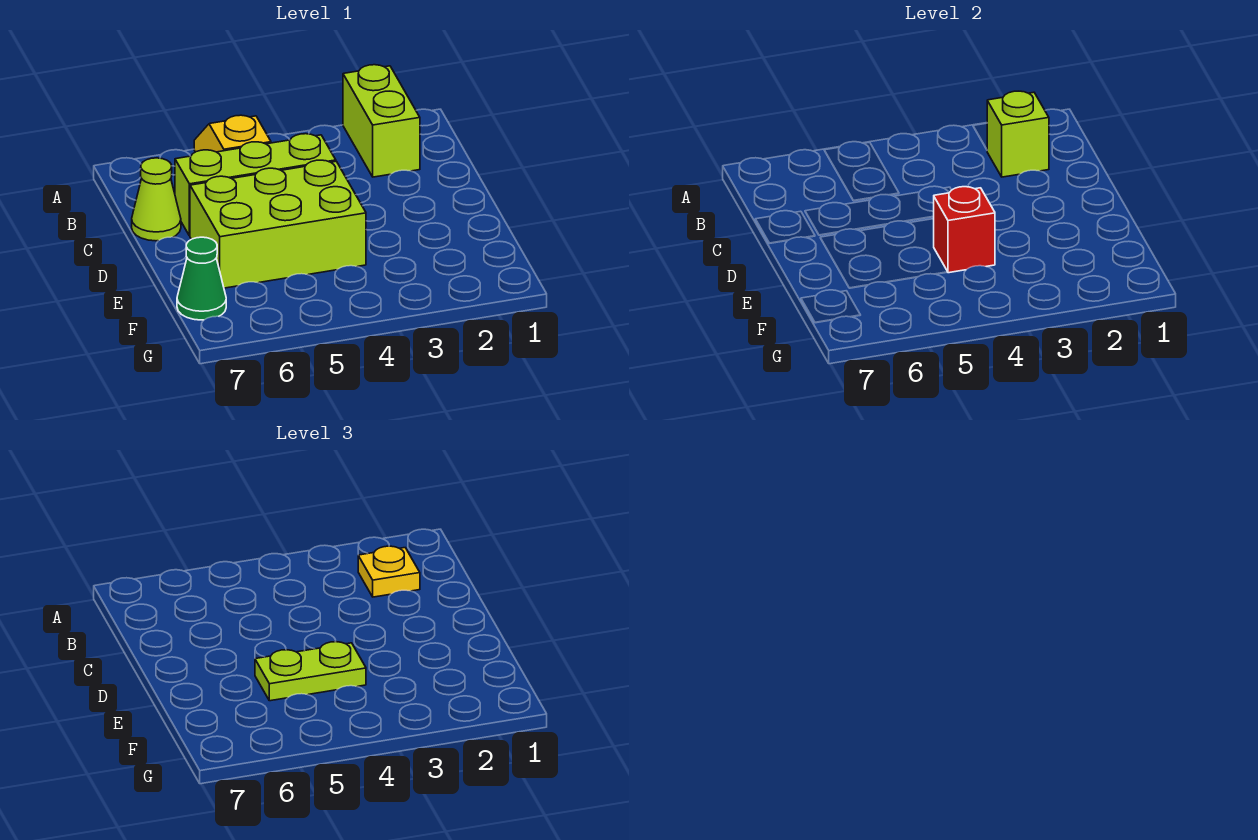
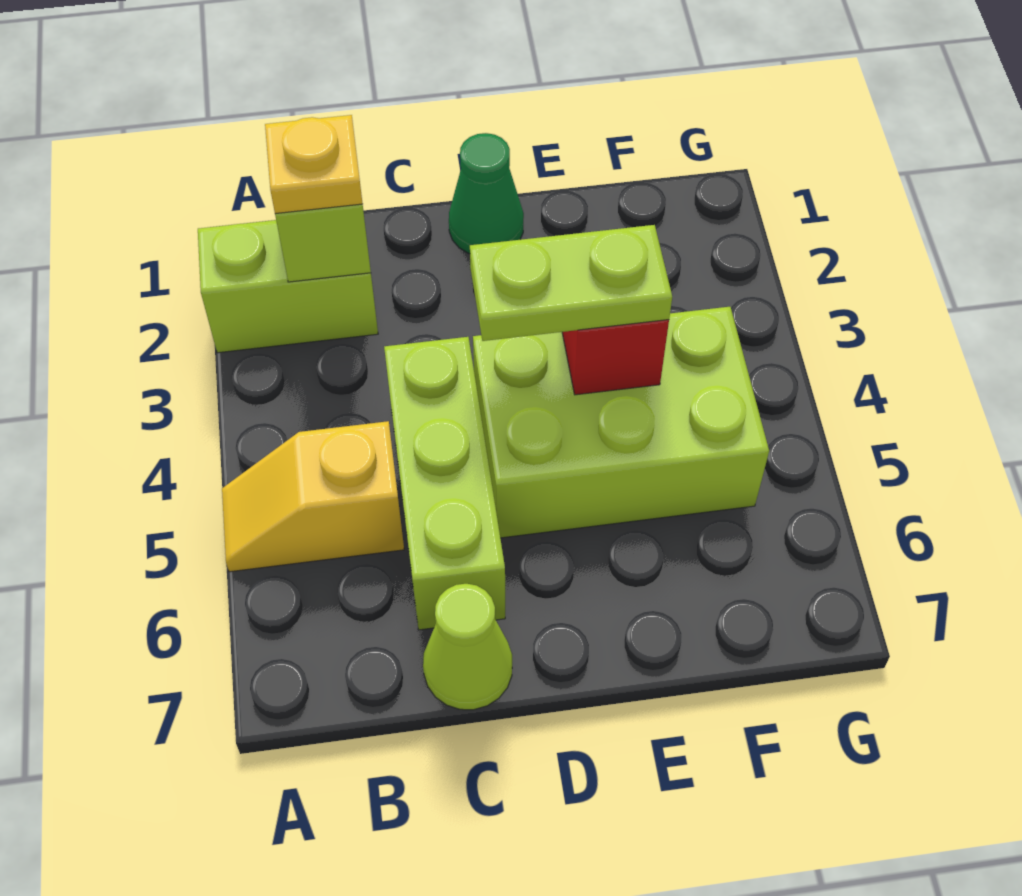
lime brick D4:E6 level 1 -> lime brick D4:F5 level 1
lime plate E4:E5 level 3 -> lime plate D4:E4 level 3
green cone F7 level 1 -> green cone D1 level 1

